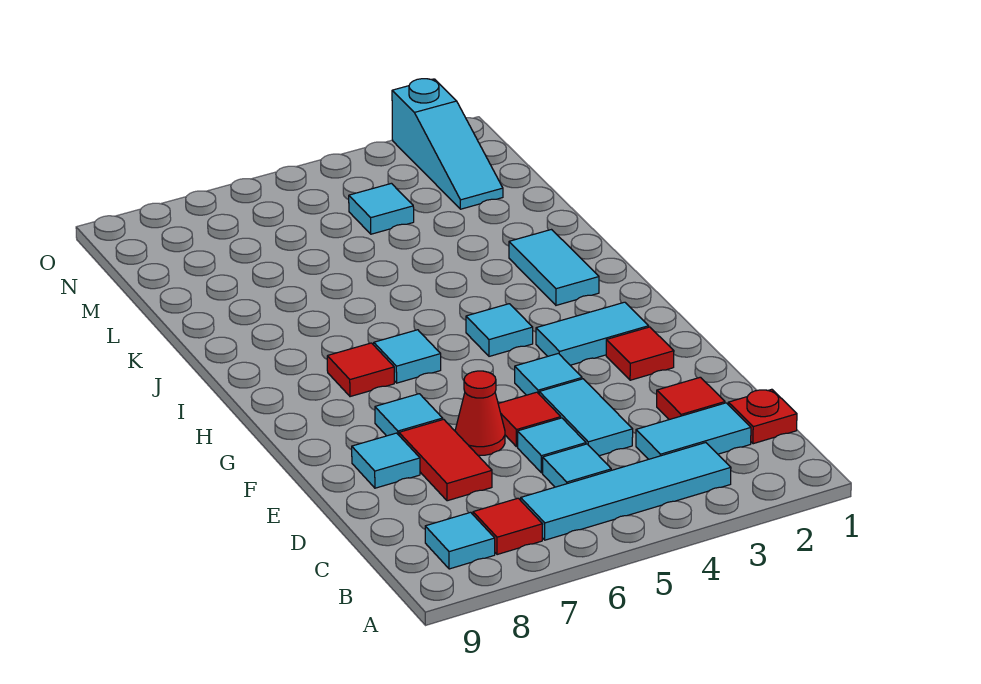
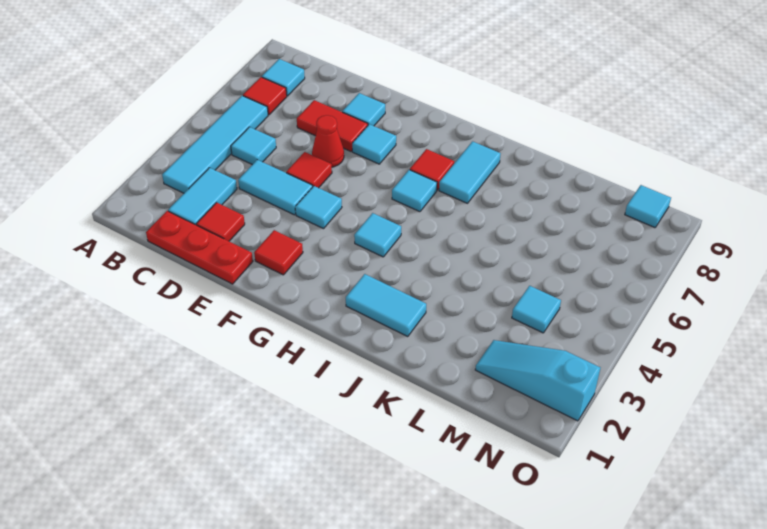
red plate C1 level 1 -> red plate C1:E1 level 1
cyan tile D5 level 1 -> cyan tile N9 level 1
cyan tile G2:G3 level 1 -> cyan tile I7:I8 level 1

